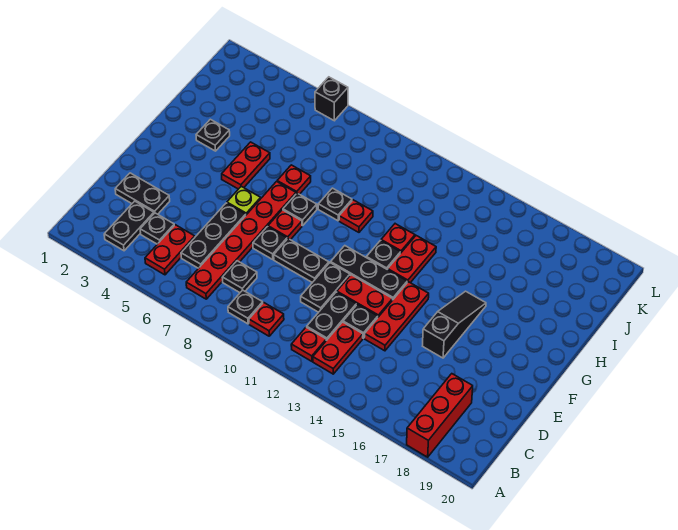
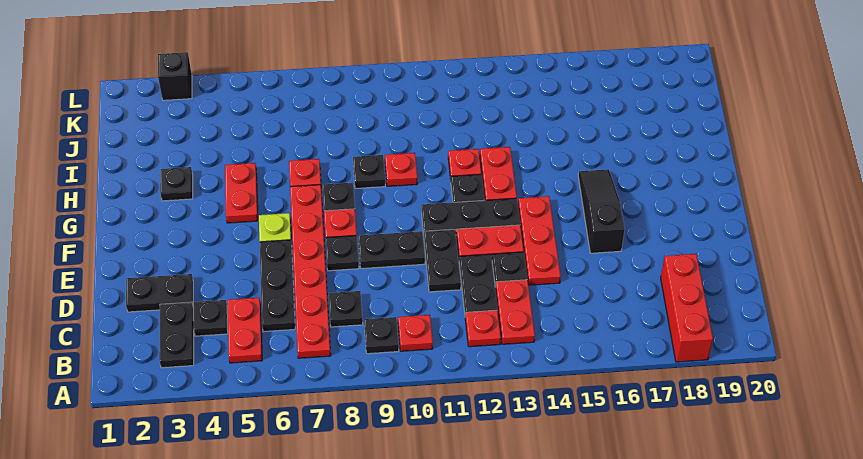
black brick L6 level 1 -> black brick L3 level 1

